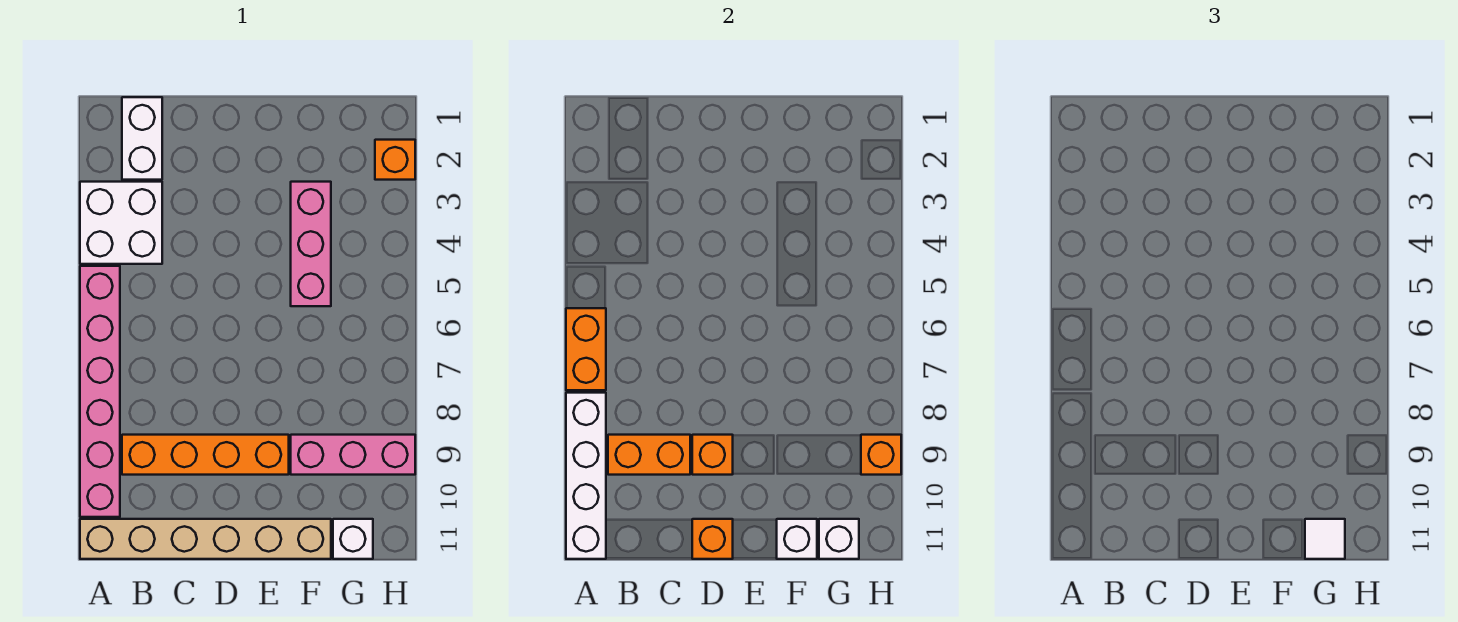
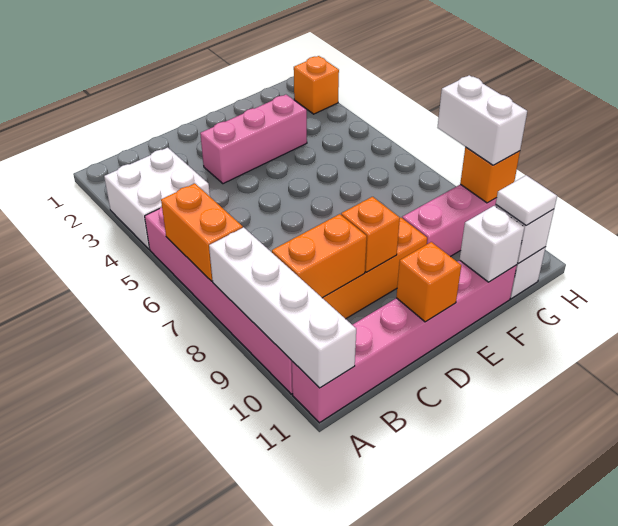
tan brick A11:F11 level 1 -> pink brick A11:F11 level 1
white brick B1:B2 level 1 -> white brick H8:H9 level 3
pink brick F3:F5 level 1 -> pink brick D3:F3 level 1

